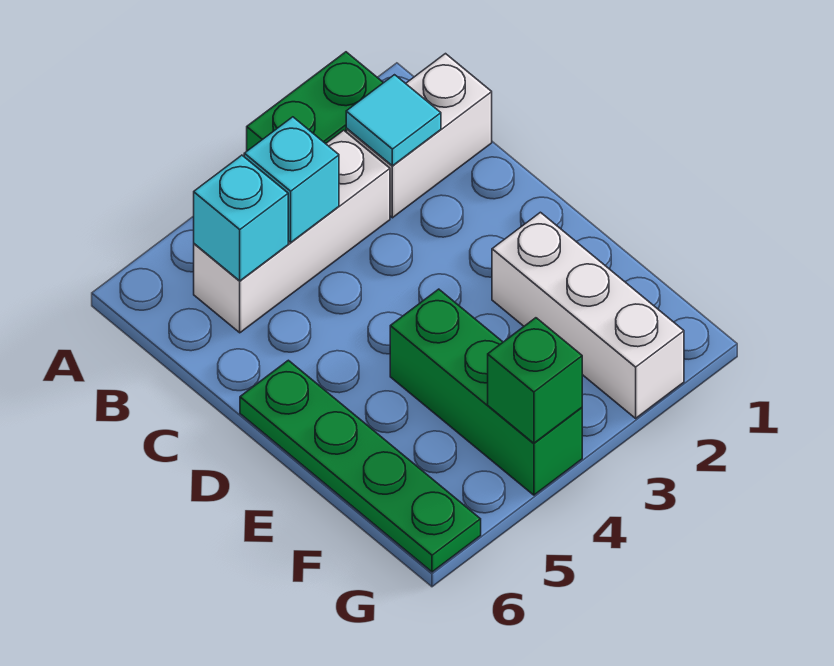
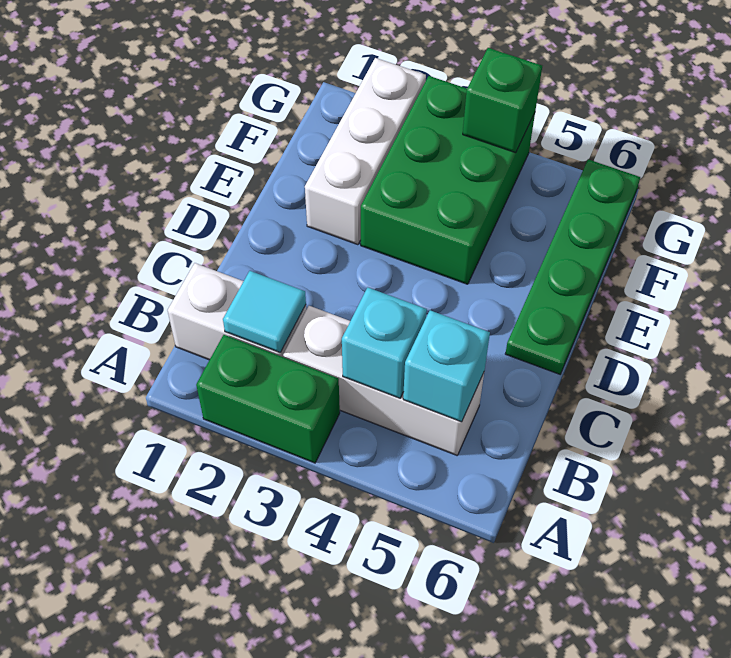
green brick E4:G4 level 1 -> green brick E3:G4 level 1

